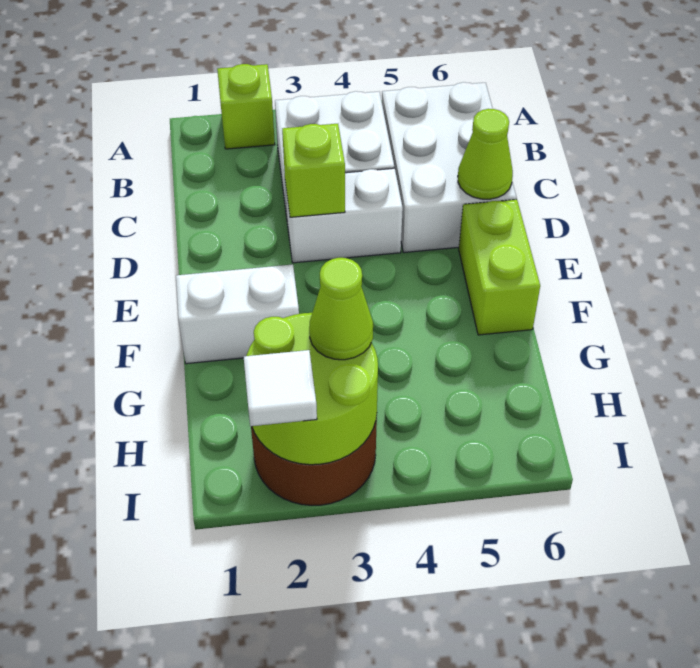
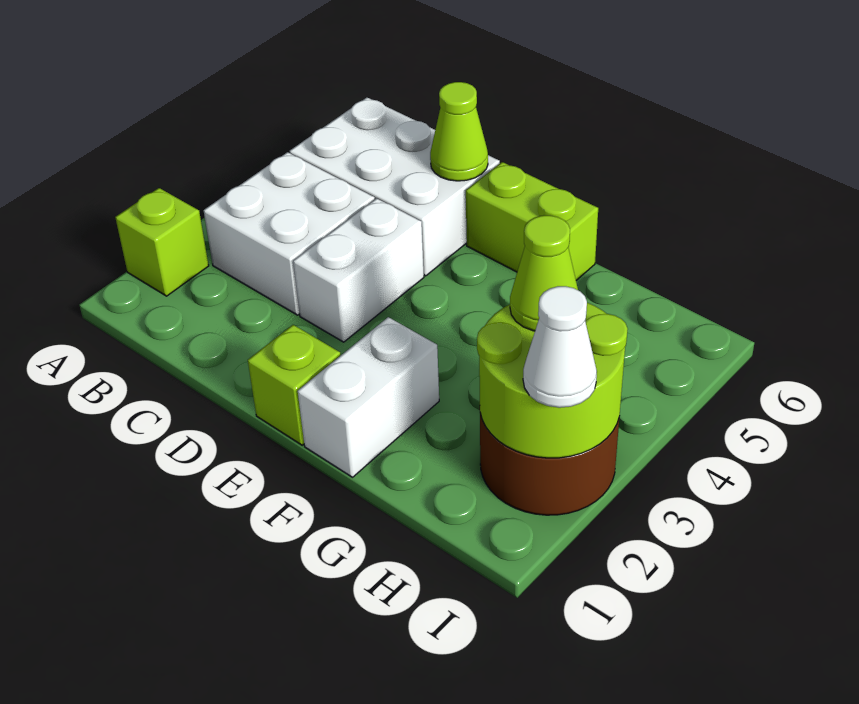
lime brick D3 level 2 -> lime brick E1 level 1
white tile I2 level 3 -> white cone I2 level 3

